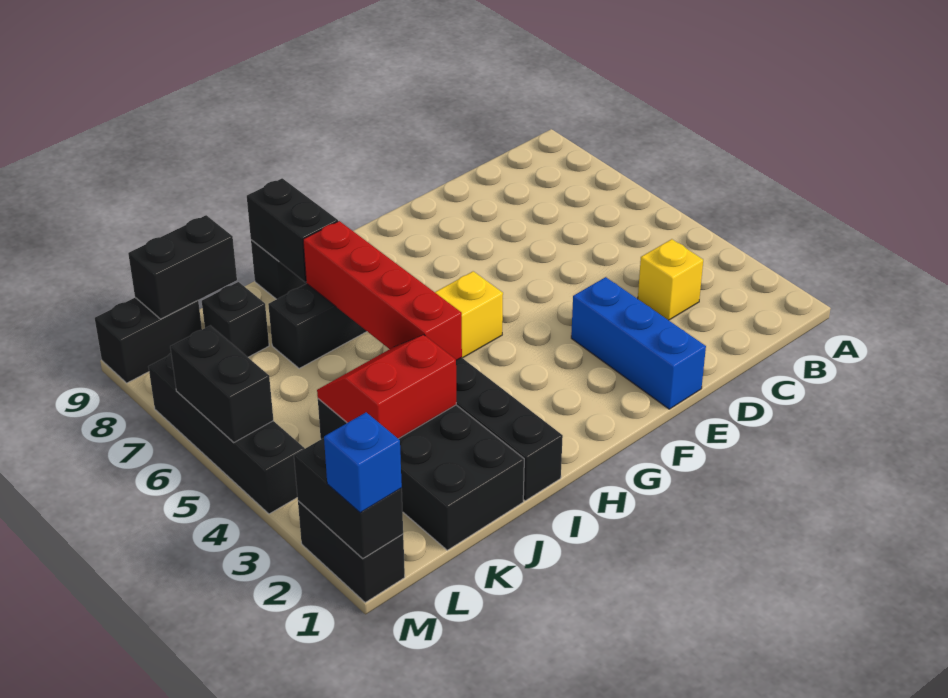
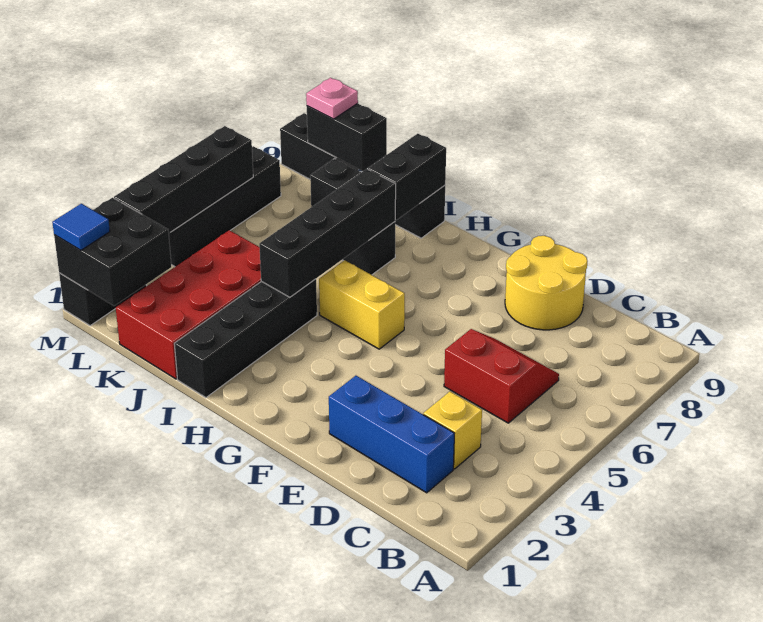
none -> yellow round brick D8:E9 level 1
blue brick E1:E3 level 1 -> blue brick C2:E2 level 1
red brick I4:I7 level 2 -> black brick I4:I7 level 2
black brick J1:K4 level 1 -> red brick J1:K4 level 1
red slope J3:K4 level 2 top 3 -> red slope C5:D6 level 1 top 5
none -> pink plate L9 level 3
black brick M1:M2 level 2 -> black brick L1:M2 level 2
blue brick M1 level 3 -> blue tile M1 level 3
black brick M5:M6 level 2 -> black brick M3:M6 level 2

